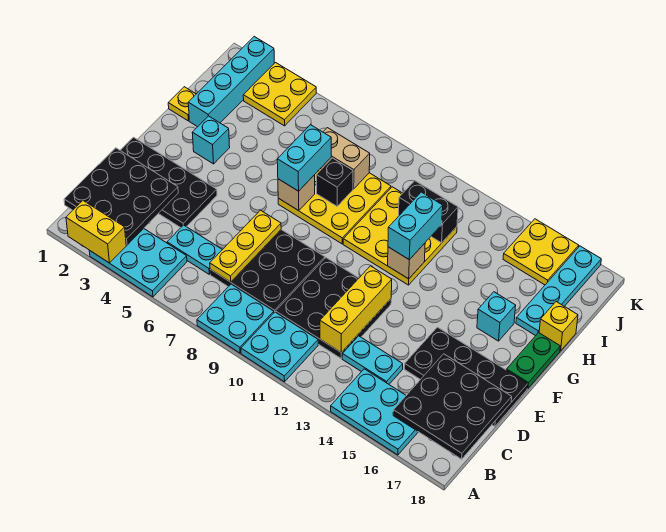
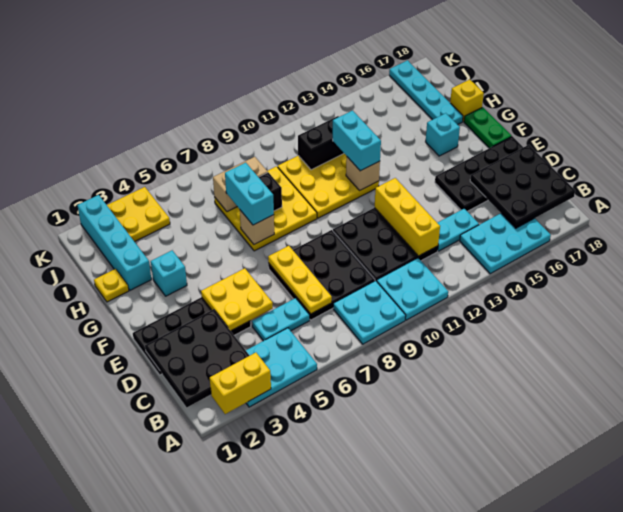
yellow plate J15:K16 level 1 -> yellow plate D4:E5 level 2

